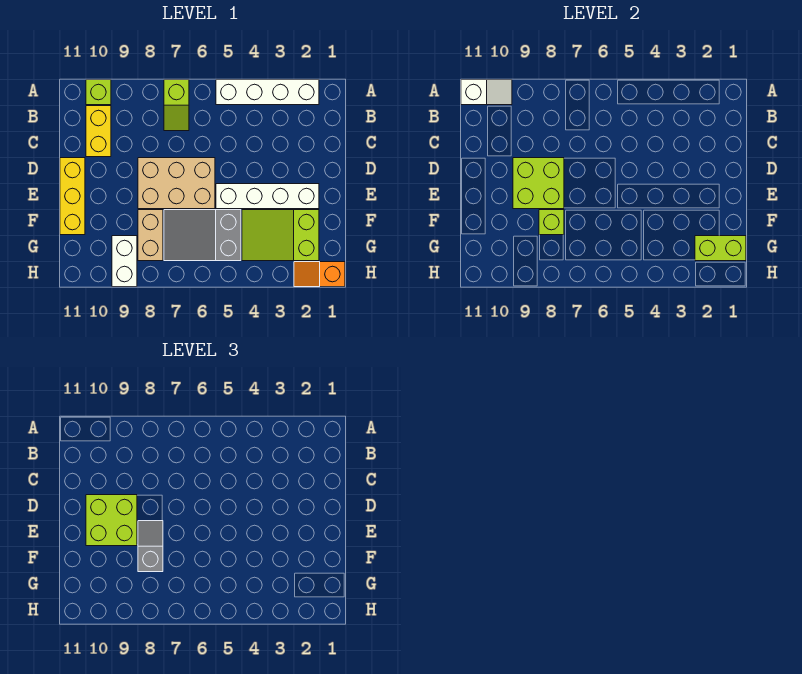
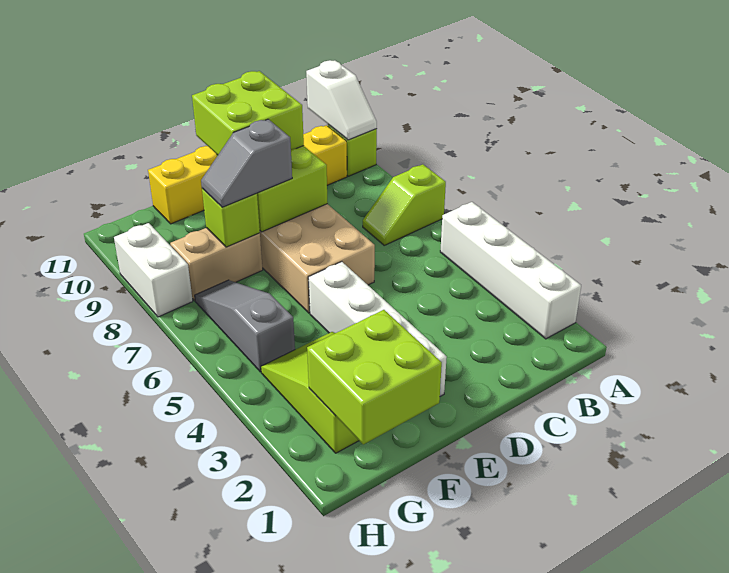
grey slope E8:F8 level 3 top F -> grey slope E8:F8 level 3 top E
grey slope F5:G7 level 1 top 5 -> grey slope G5:G7 level 1 top 5
lime brick G1:G2 level 2 -> lime brick F1:G2 level 2
white brick G9:H9 level 1 -> white brick H8:H9 level 1
orange slope H1:H2 level 1 top 1 -> none

